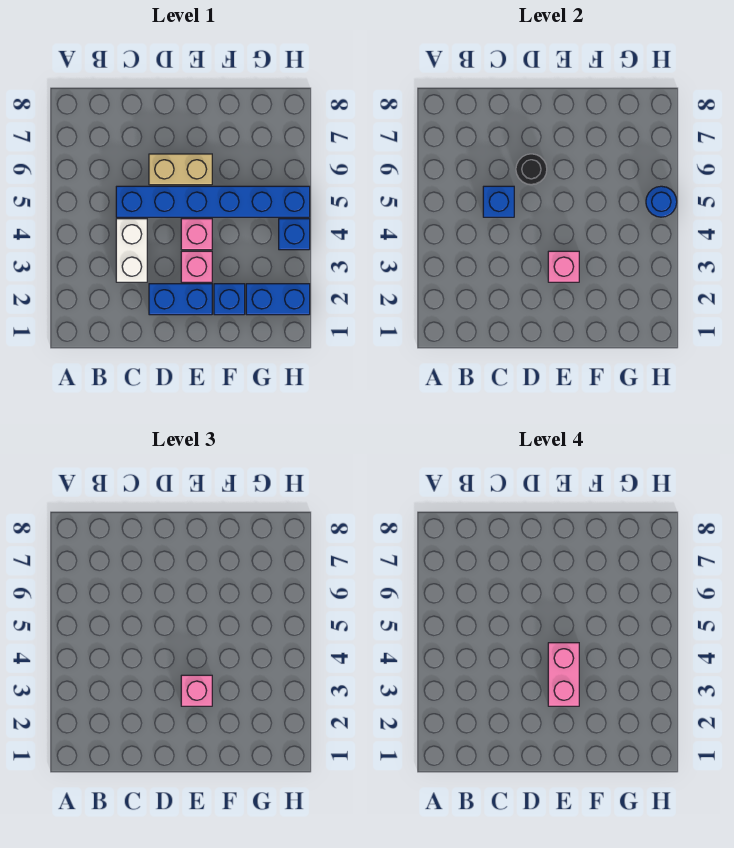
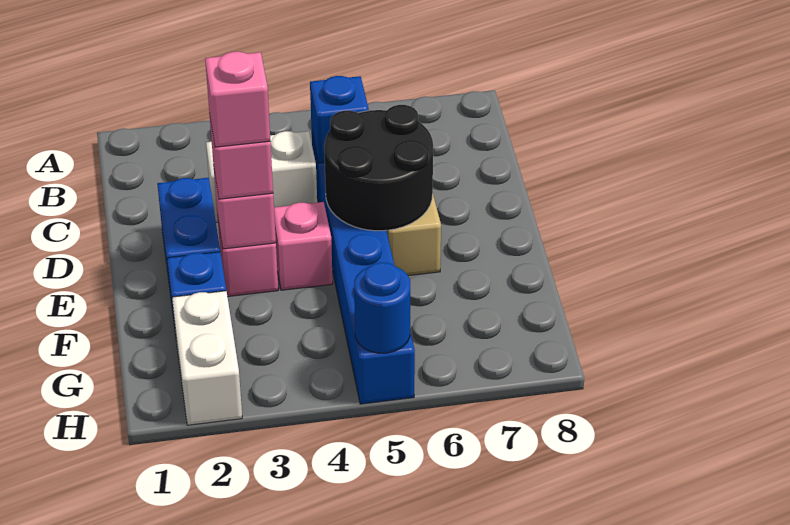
black round brick D6 level 2 -> black round brick D5:E6 level 2
pink brick E3:E4 level 4 -> pink brick E3 level 4
blue brick G2:H2 level 1 -> white brick G2:H2 level 1
blue brick H4 level 1 -> none

